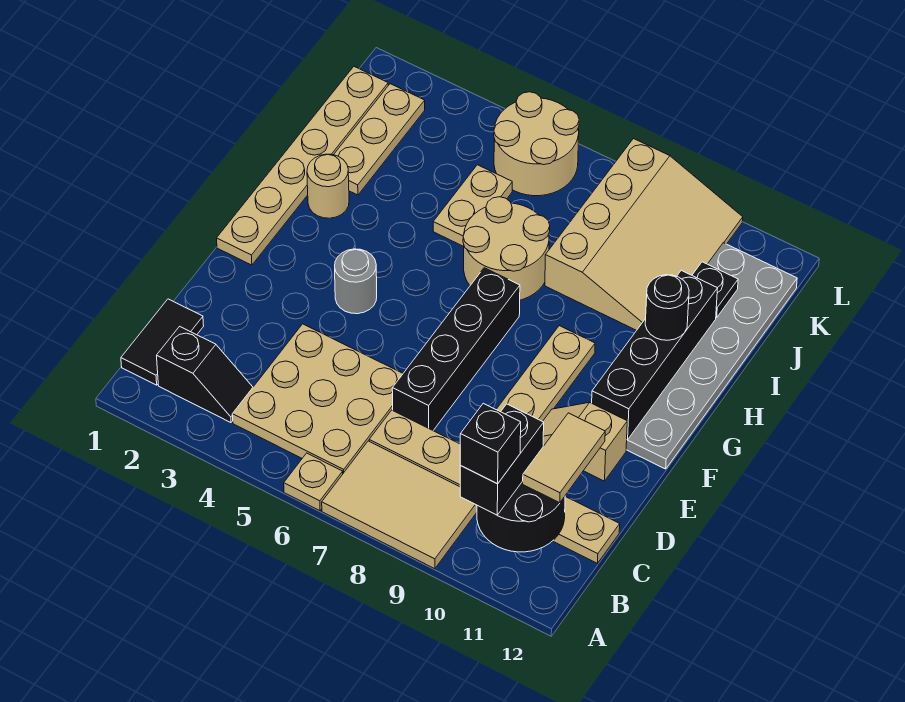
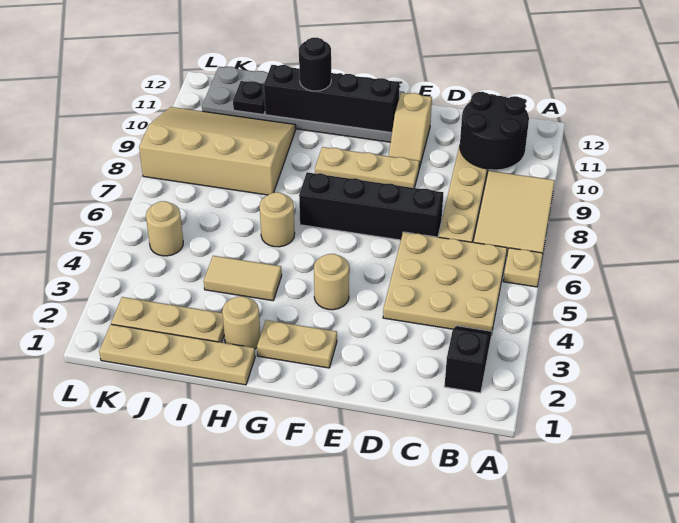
black tile B1:C1 level 1 -> none
black brick B10:C10 level 3 -> none
black brick B10 level 4 -> none
tan tile C11:D11 level 3 -> tan tile H4:I4 level 1
tan plate F1:K1 level 1 -> tan plate H1:K1 level 1
grey round brick F4 level 1 -> tan round brick F4 level 1
tan round brick H6:I7 level 1 -> tan round brick H6 level 1
tan plate I5:J5 level 1 -> tan plate F2:G2 level 1
tan round brick K5:L6 level 1 -> tan round brick K5 level 1

